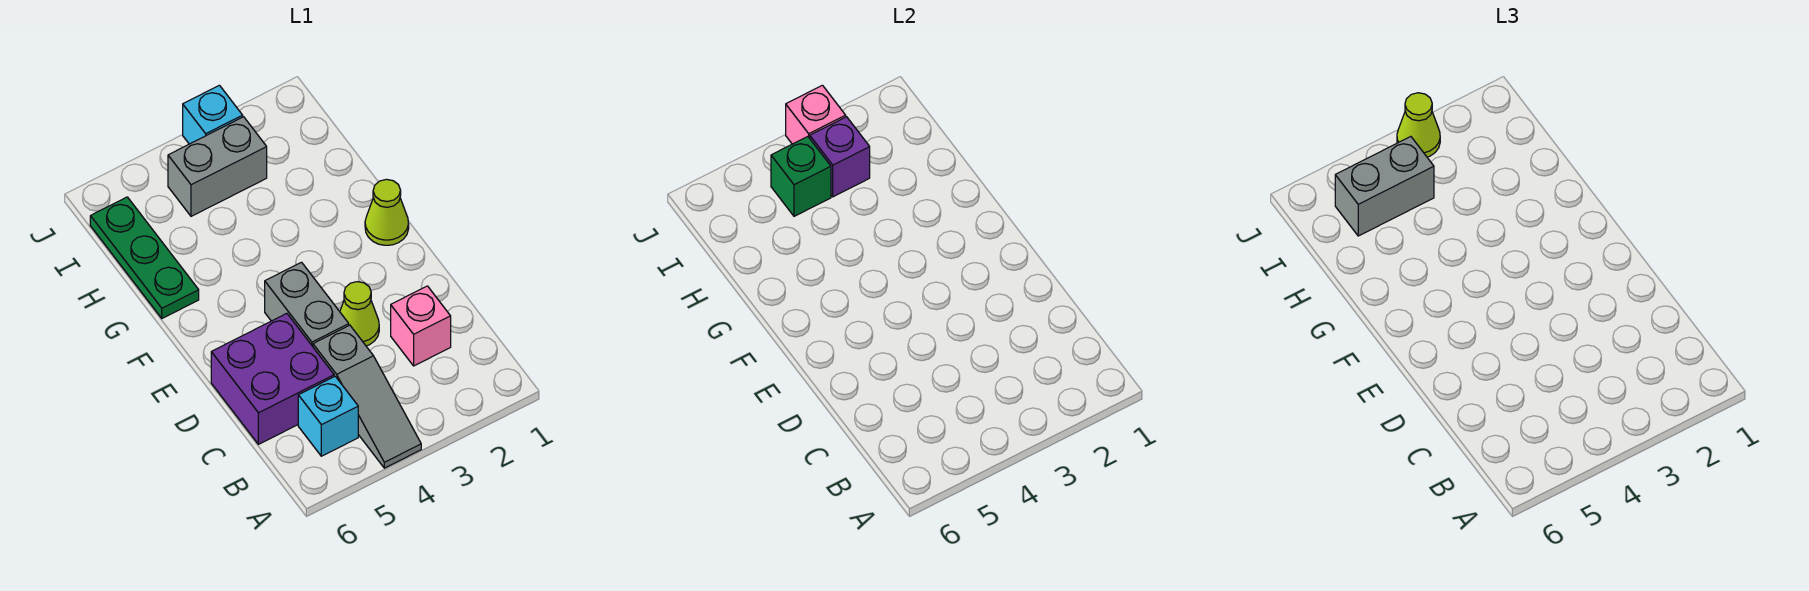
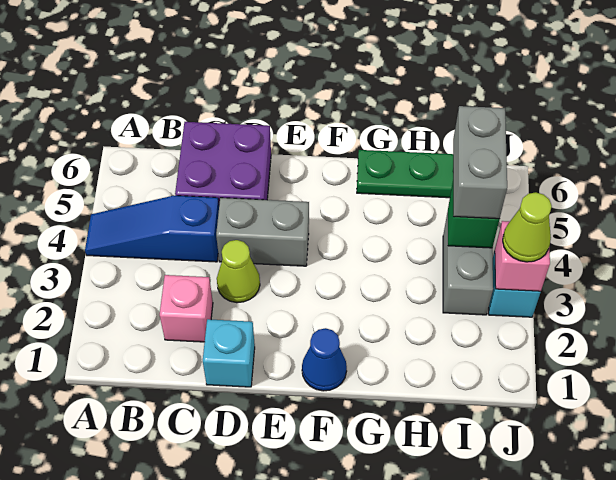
grey slope A4:C4 level 1 top C -> blue slope A4:C4 level 1 top C
cyan brick B5 level 1 -> cyan brick D1 level 1
lime cone F1 level 1 -> blue cone F1 level 1
purple brick I3 level 2 -> none

